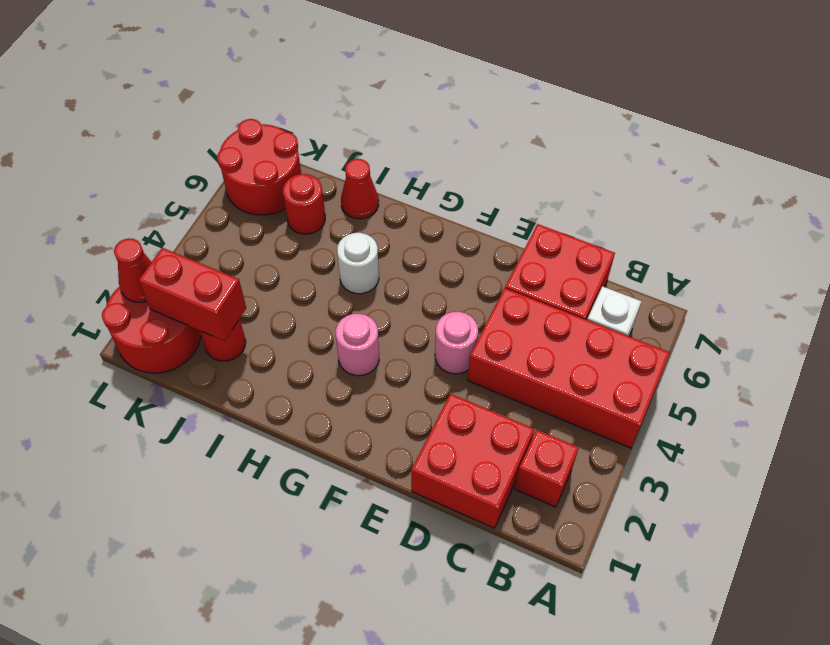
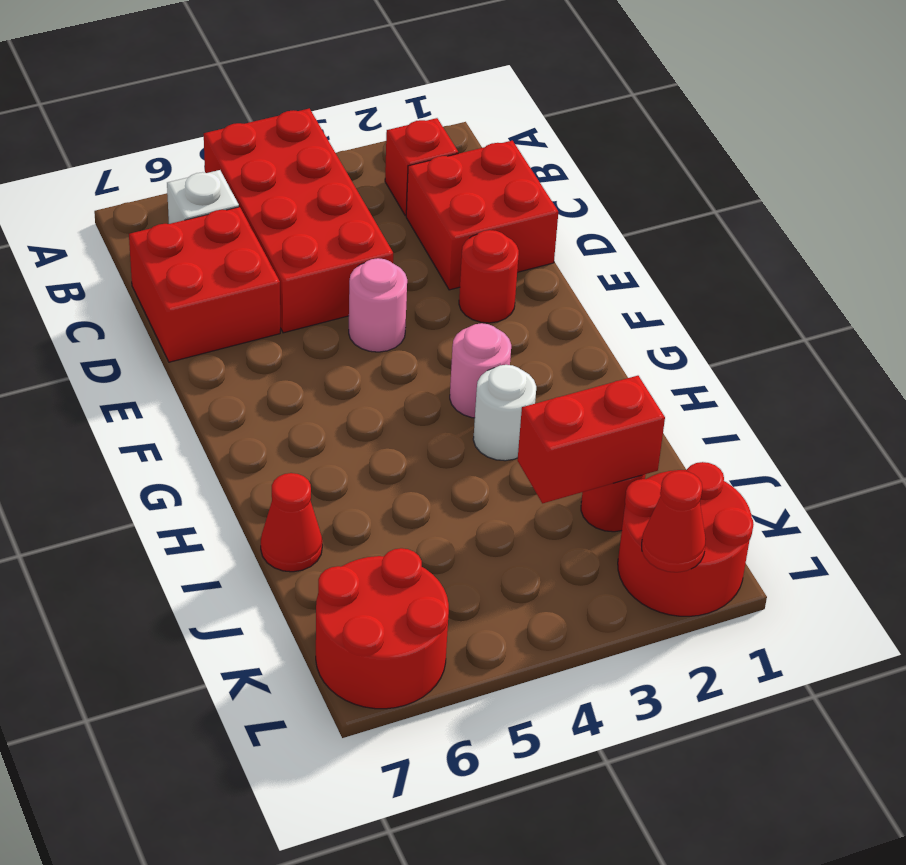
white round brick H5 level 1 -> white round brick H3 level 1
red brick J2:K2 level 2 -> red brick J2:J3 level 2
red round brick J6 level 1 -> red round brick E2 level 1

